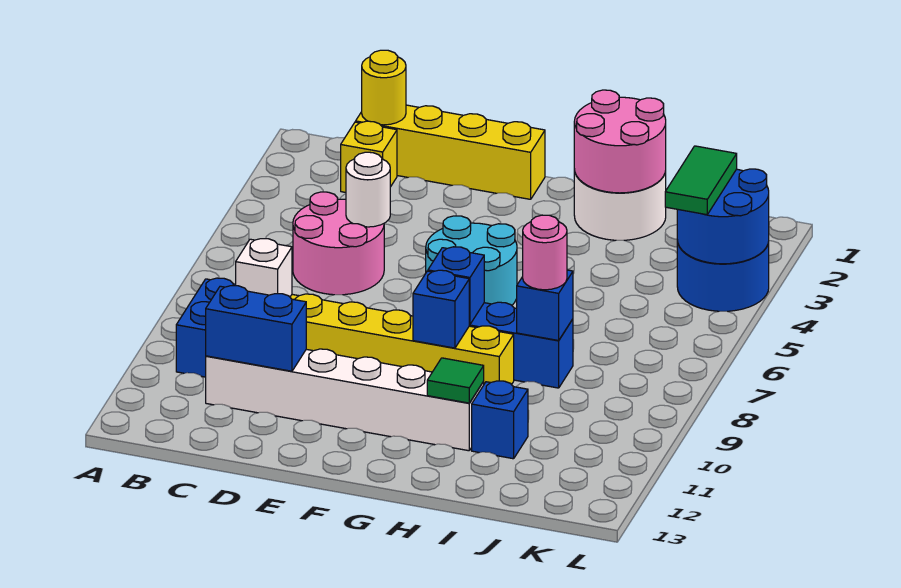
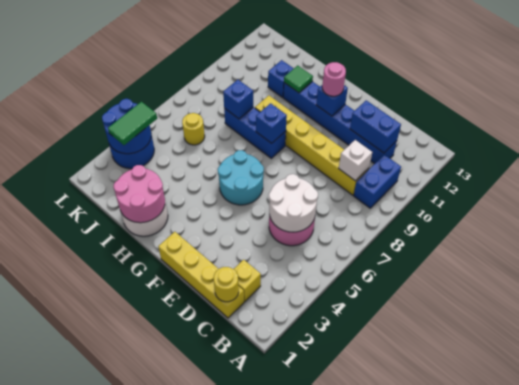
white brick C11:H11 level 1 -> blue brick C11:H11 level 1
white round brick D5 level 2 -> white round brick C5:D6 level 2
blue brick G9 level 2 -> blue brick F11 level 2
pink round brick I8 level 3 -> pink round brick F11 level 3
none -> yellow round brick J6 level 1

